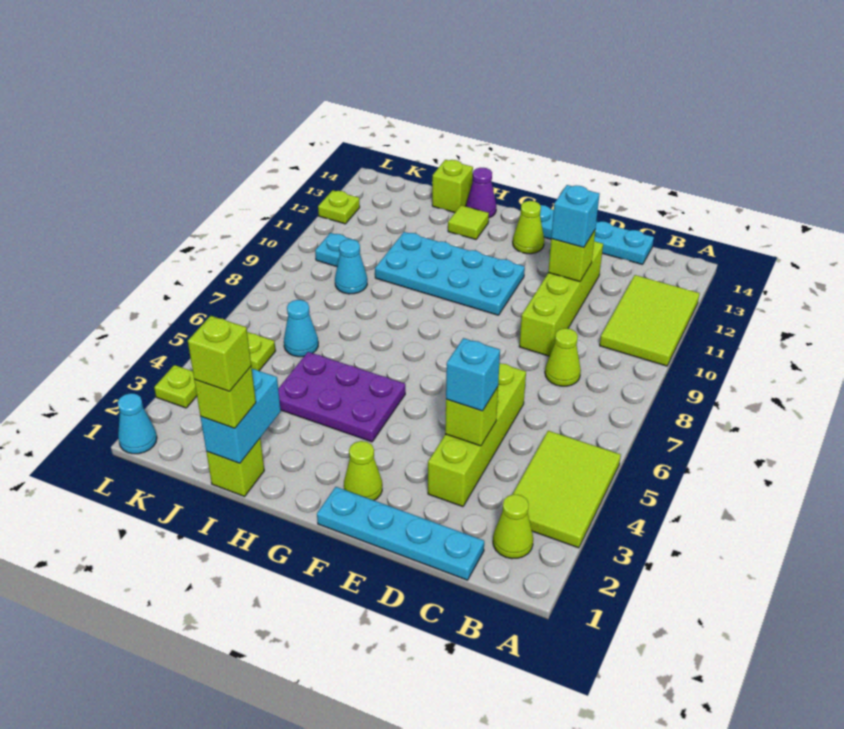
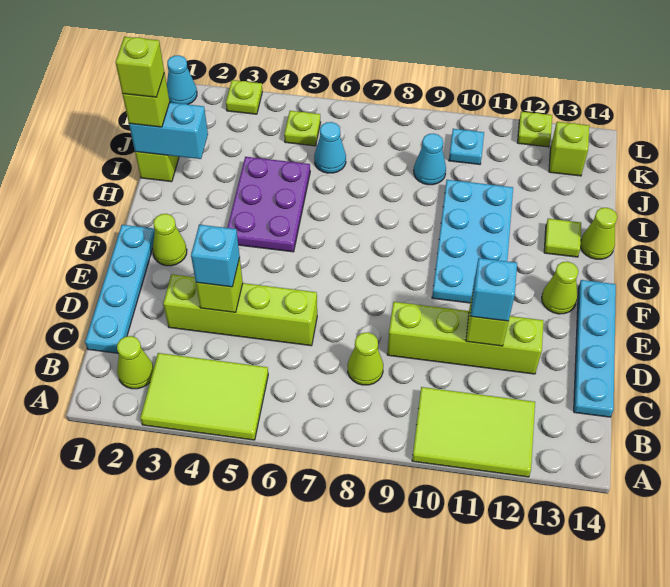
purple cone H14 level 1 -> lime cone H14 level 1
lime brick I14 level 1 -> lime brick K13 level 1

